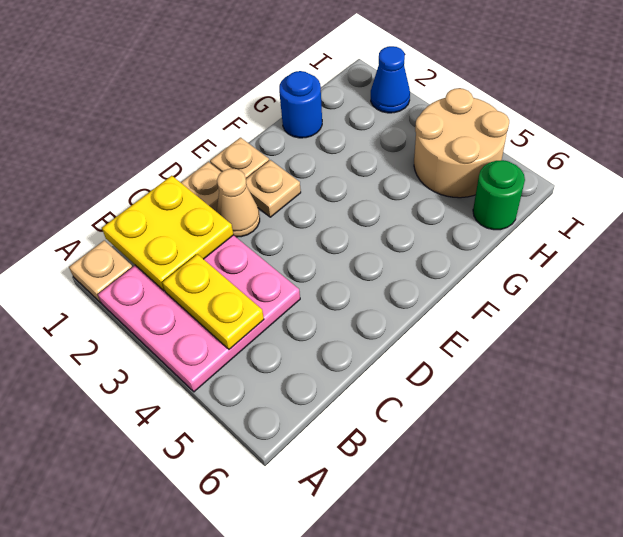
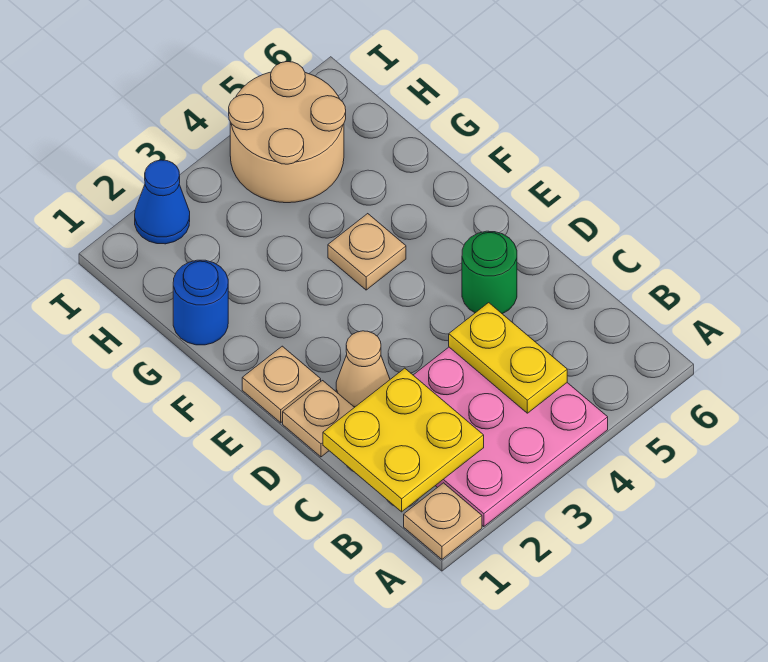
yellow plate B3:B4 level 2 -> yellow plate B4:C4 level 2
tan plate E2 level 1 -> tan plate F4 level 1
green round brick H6 level 1 -> green round brick D5 level 1

